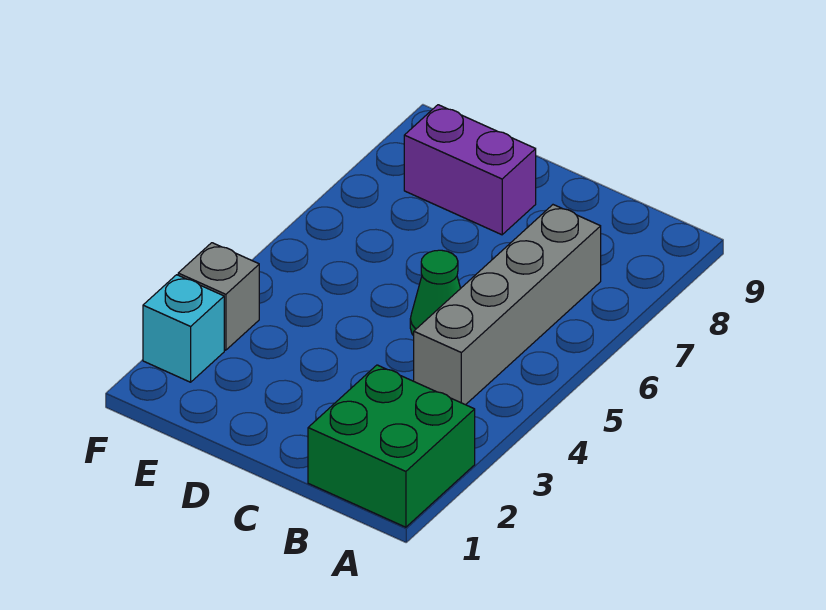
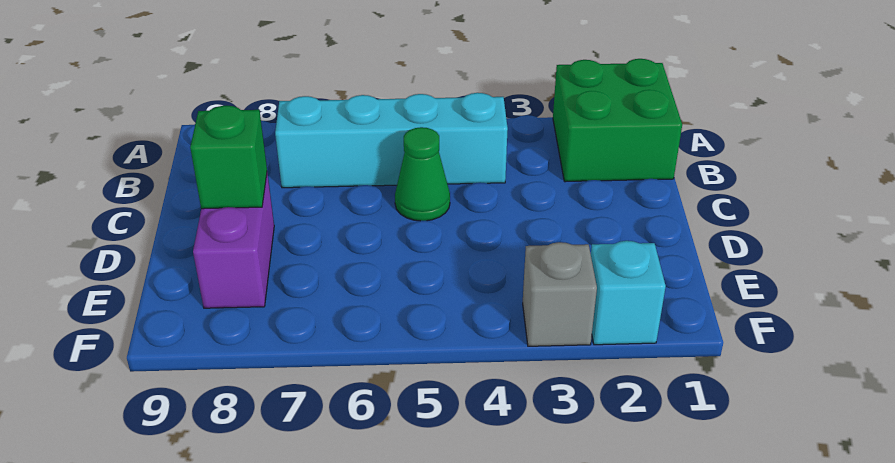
grey brick B4:B7 level 1 -> cyan brick B4:B7 level 1
none -> green brick D8 level 2

